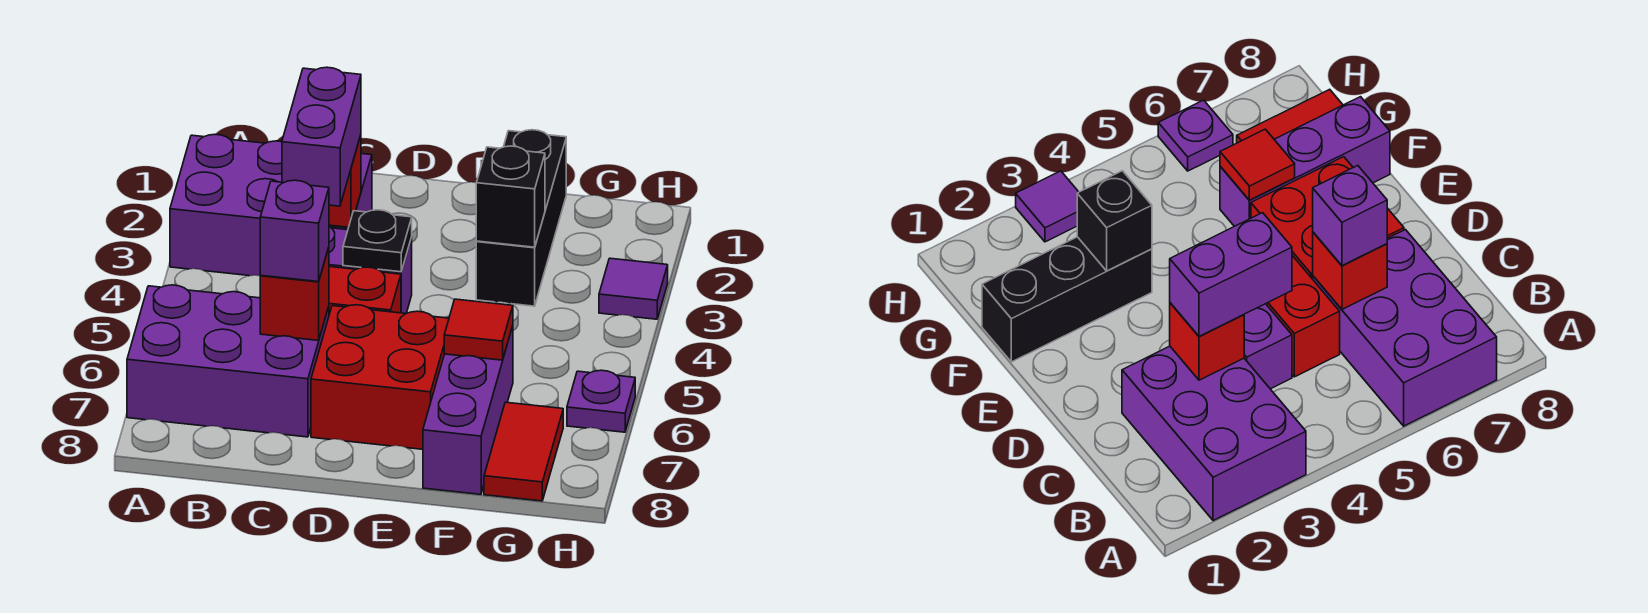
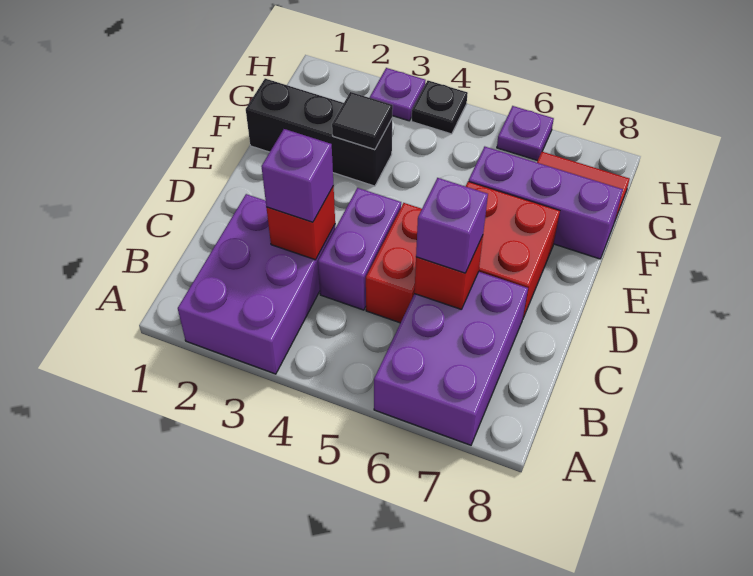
purple brick C3:C4 level 3 -> purple brick C3 level 3
black plate D4 level 2 -> black plate H4 level 1
black brick F3 level 2 -> black tile F3 level 2
red tile F6 level 2 -> none
purple tile H3 level 1 -> purple plate H3 level 1

